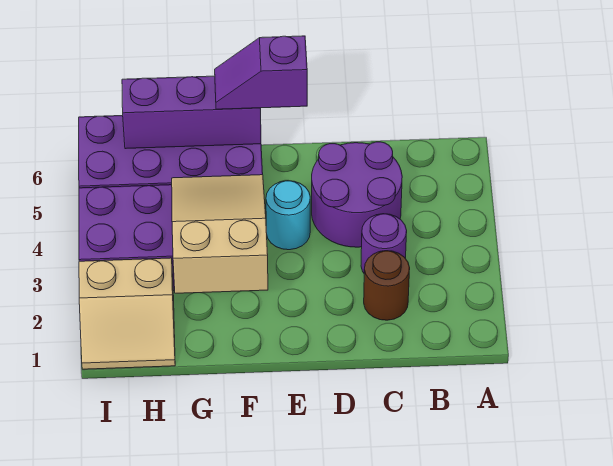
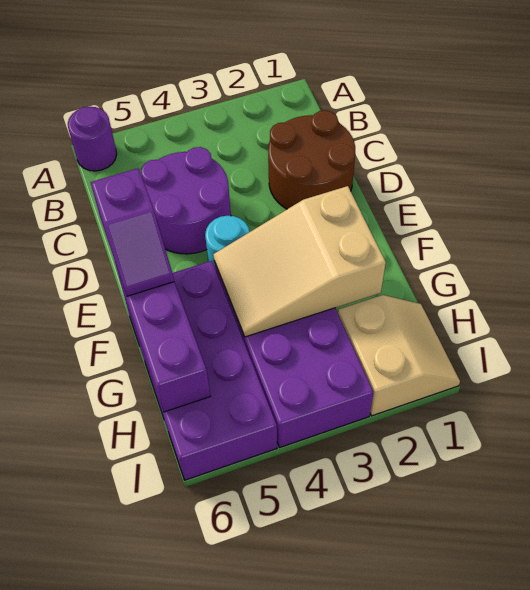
brown round brick C2 level 1 -> brown round brick C1:D2 level 1
purple round brick C3 level 1 -> purple round brick A6 level 1

